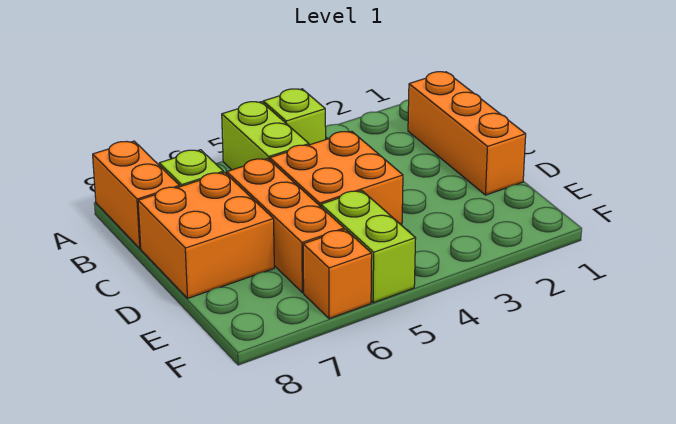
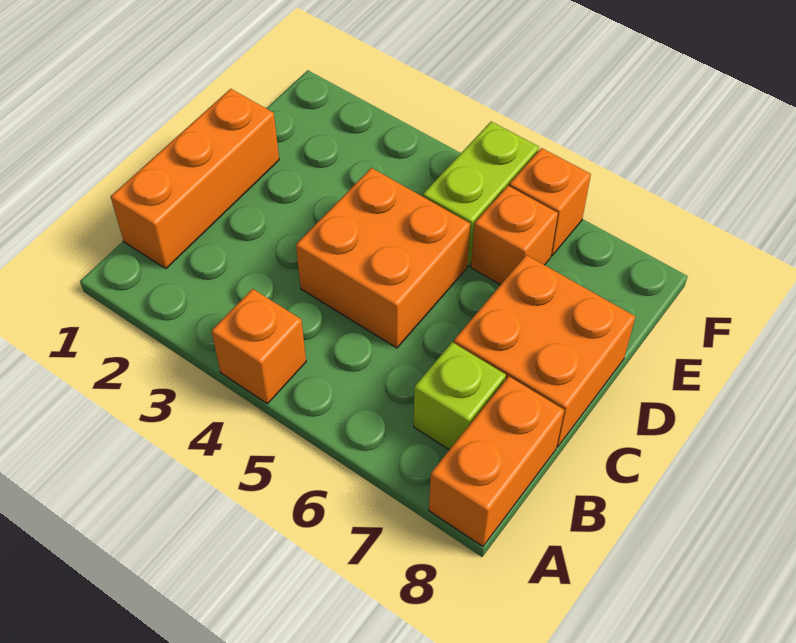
lime brick A4 level 1 -> orange brick A4 level 1
lime brick A5:B5 level 1 -> none
orange brick C6:E6 level 1 -> orange brick E6 level 1

